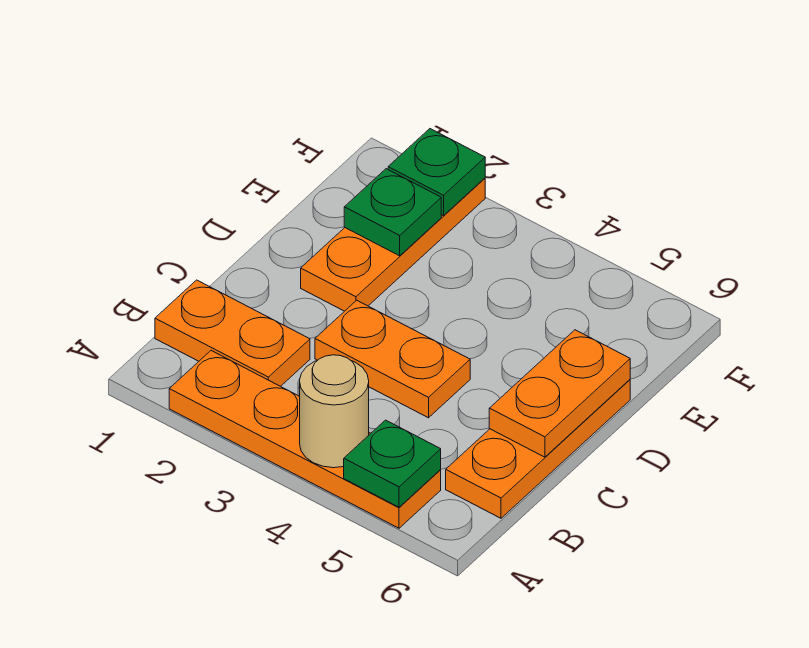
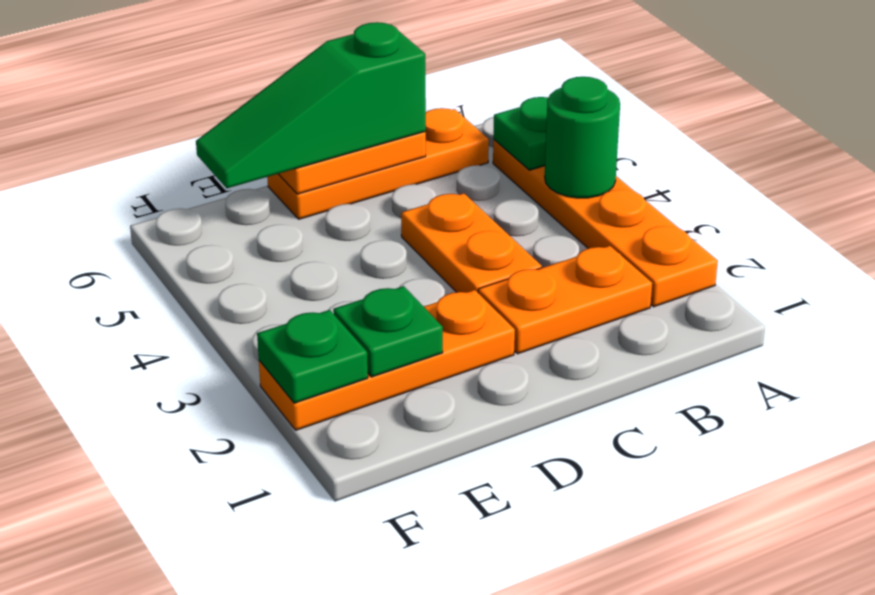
tan round brick A4 level 2 -> green round brick A4 level 2
orange plate B1:B2 level 1 -> orange plate B2:C2 level 1
none -> green slope C6:E6 level 3 top C

